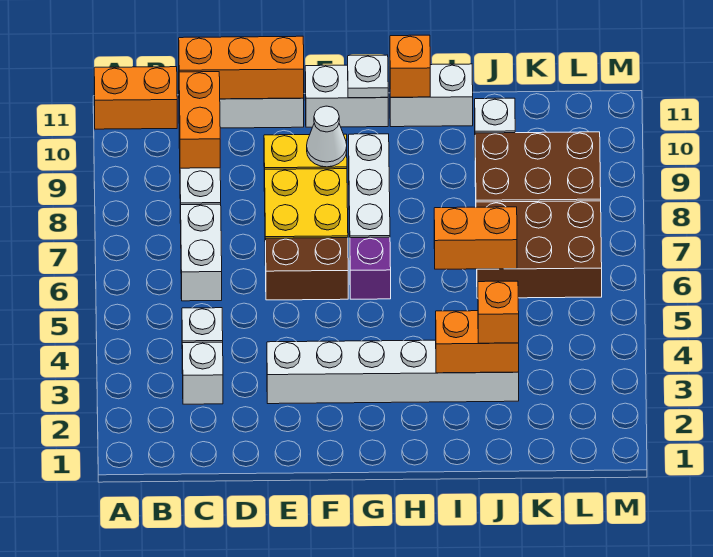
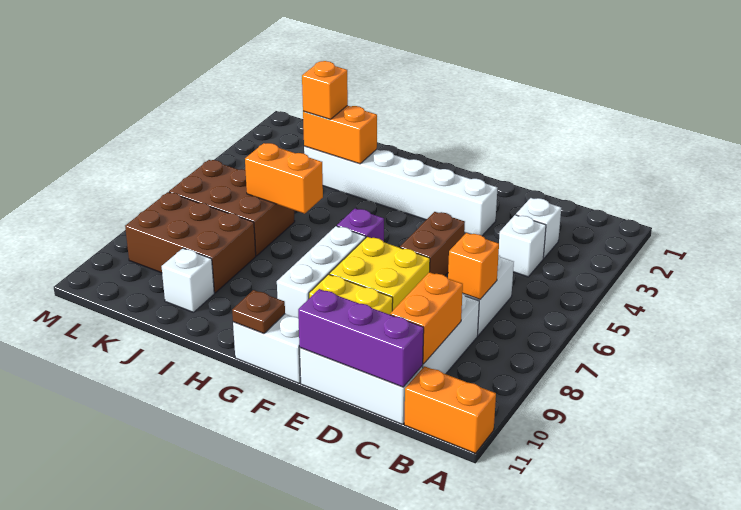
orange brick C11:E11 level 2 -> purple brick C11:E11 level 2
brown brick E6:F6 level 1 -> brown brick E5:E6 level 1
white cone F9 level 2 -> none
white plate G11 level 2 -> brown plate G11 level 2
white brick H11:I11 level 1 -> none
orange brick H11 level 2 -> orange brick C7 level 2

